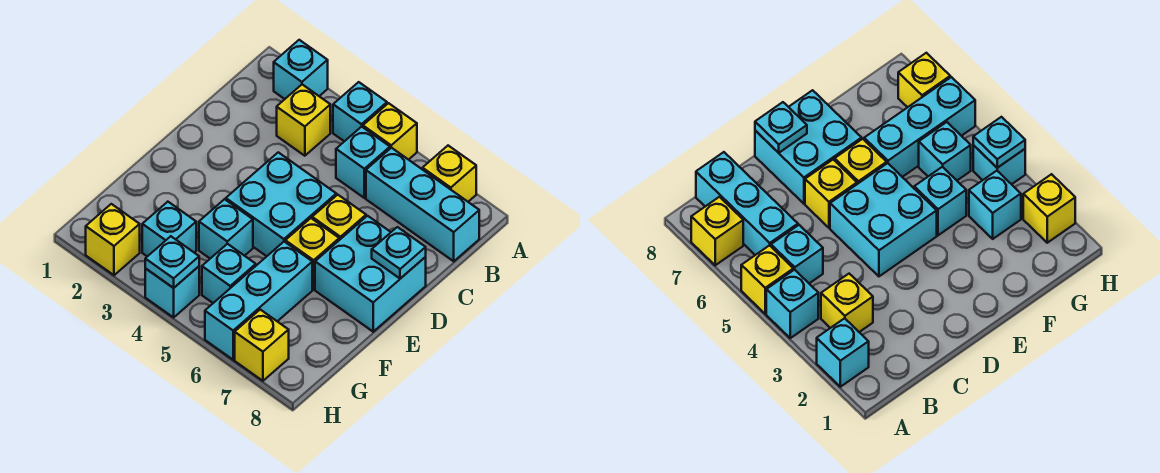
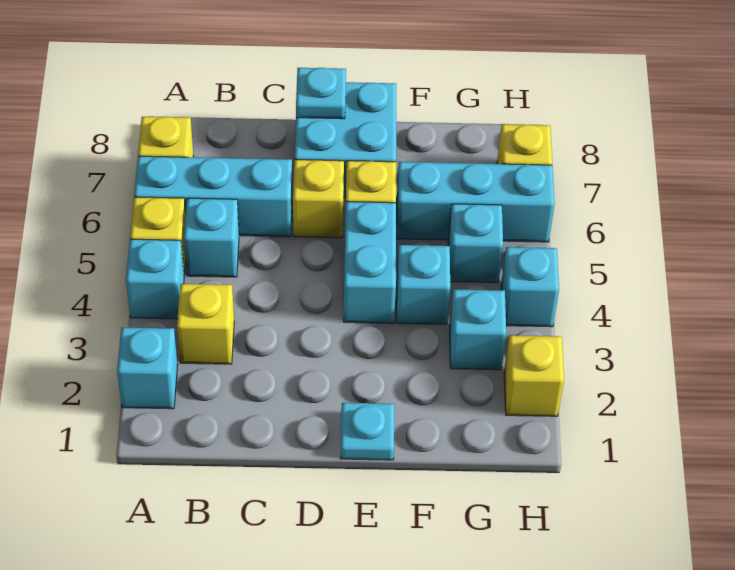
cyan brick B6:B8 level 1 -> cyan brick A6:C6 level 1
cyan brick D4:E5 level 1 -> cyan brick E4:E5 level 1
cyan plate H4 level 2 -> cyan plate E1 level 1

